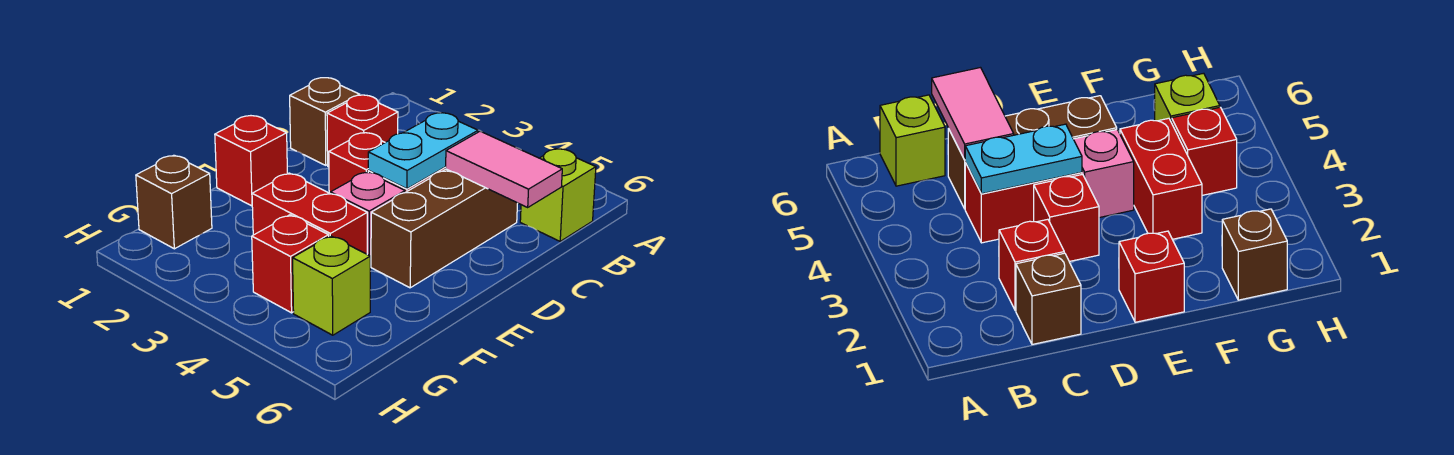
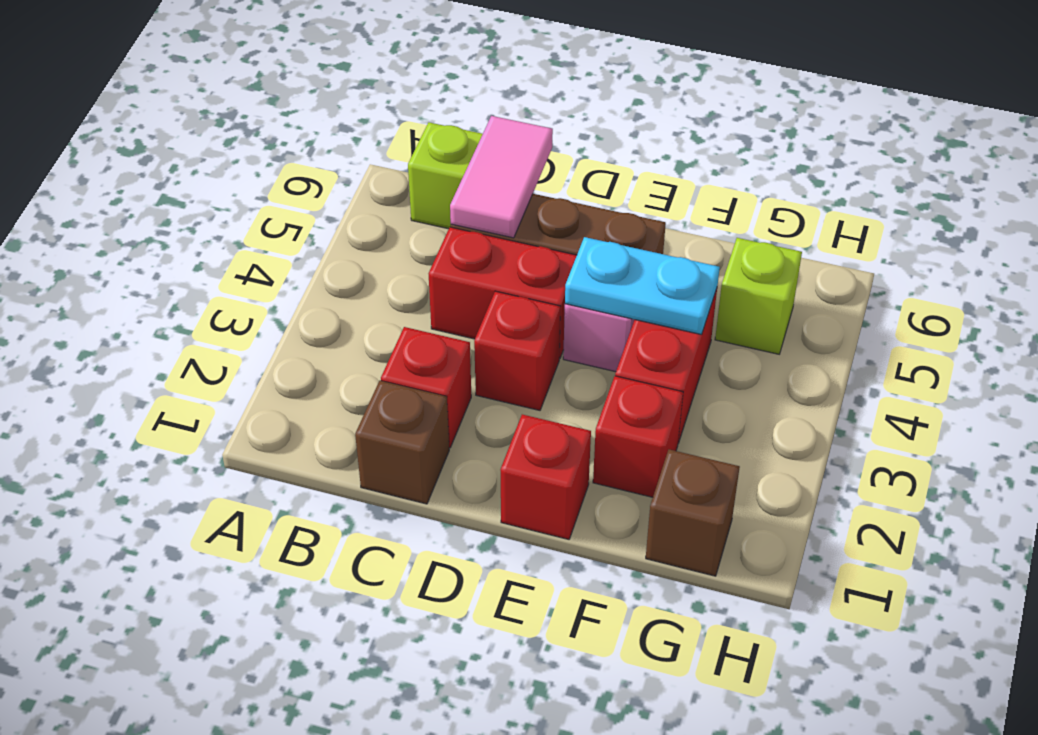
cyan plate C4:D4 level 2 -> cyan plate E4:F4 level 2
red brick G4 level 1 -> red brick F2 level 1

